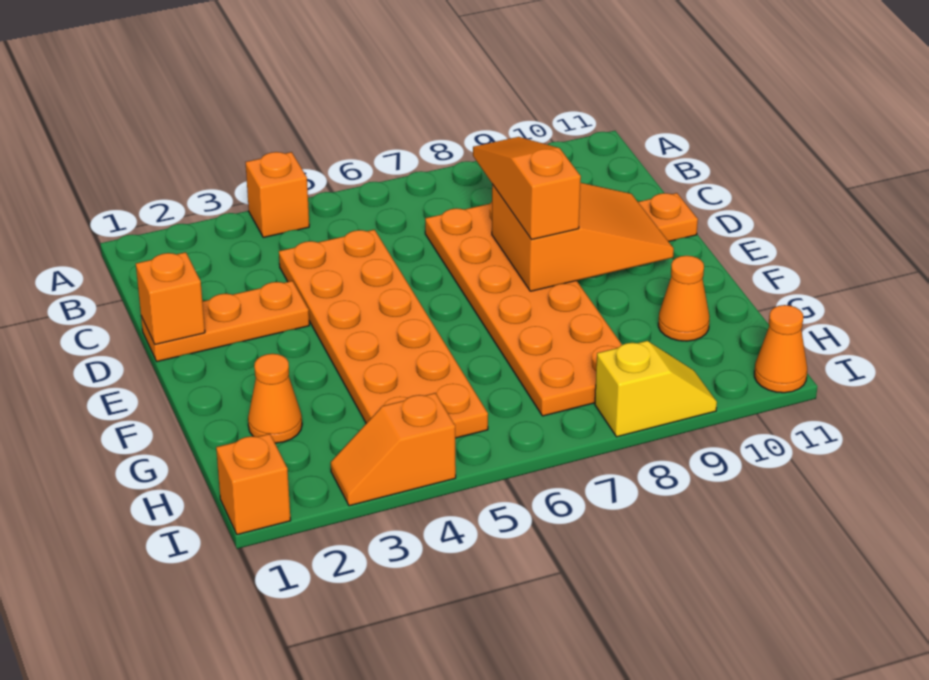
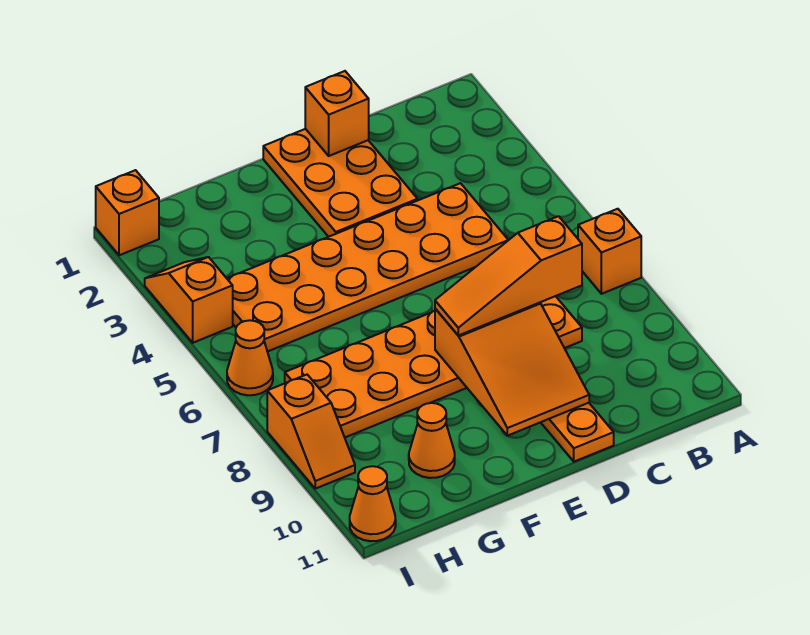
orange brick A4 level 1 -> orange brick A7 level 1
orange slope C8:E8 level 3 top E -> orange slope C8:E8 level 3 top C
orange plate D1:D3 level 1 -> orange plate D1:E3 level 1
orange cone G2 level 1 -> orange cone I6 level 1
yellow slope I8:I9 level 1 top 8 -> orange slope I8:I9 level 1 top 8

